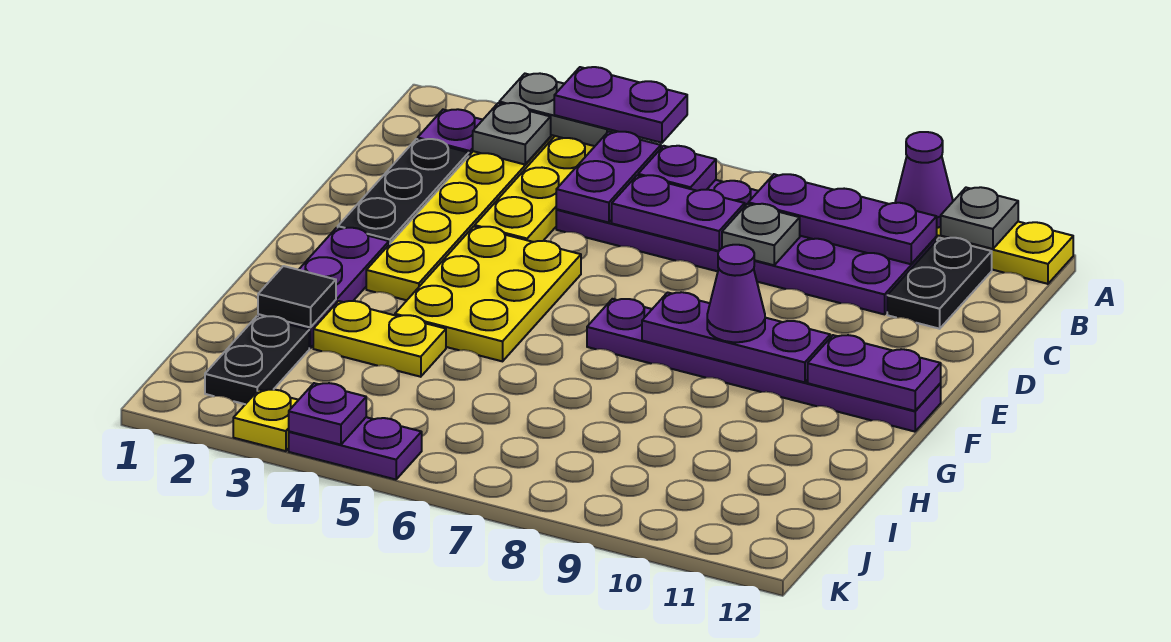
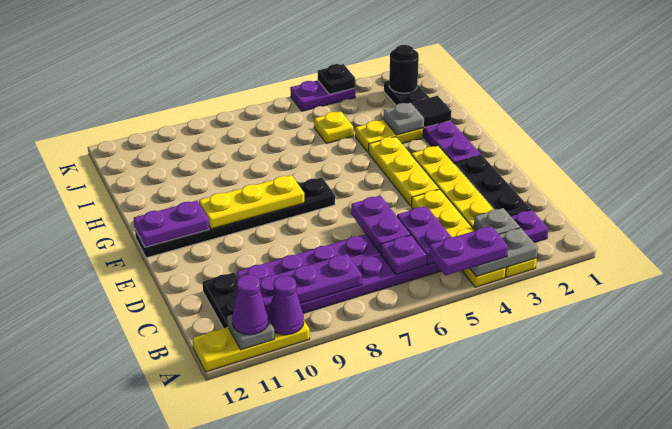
purple plate C6:C7 level 2 -> purple plate C6:D6 level 2
grey plate C8 level 2 -> grey plate H3 level 2
yellow plate E4:G5 level 1 -> yellow plate E4:G4 level 1
purple plate F7:F12 level 1 -> black plate F7:F12 level 1
purple plate F8:F10 level 2 -> yellow plate F8:F10 level 2
purple cone F9 level 3 -> purple cone A11 level 3
none -> black round brick J2 level 2
yellow plate K3 level 1 -> yellow plate I5 level 1
purple plate K4 level 2 -> black plate K4 level 2

